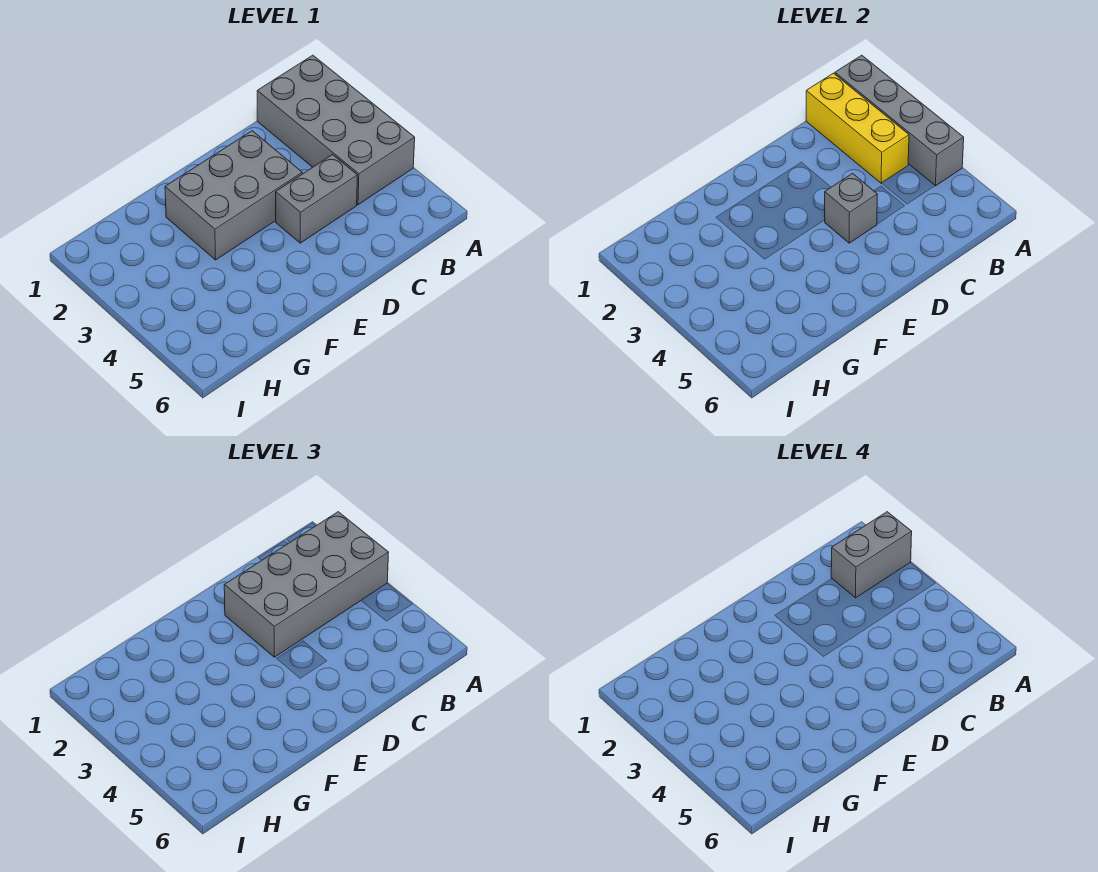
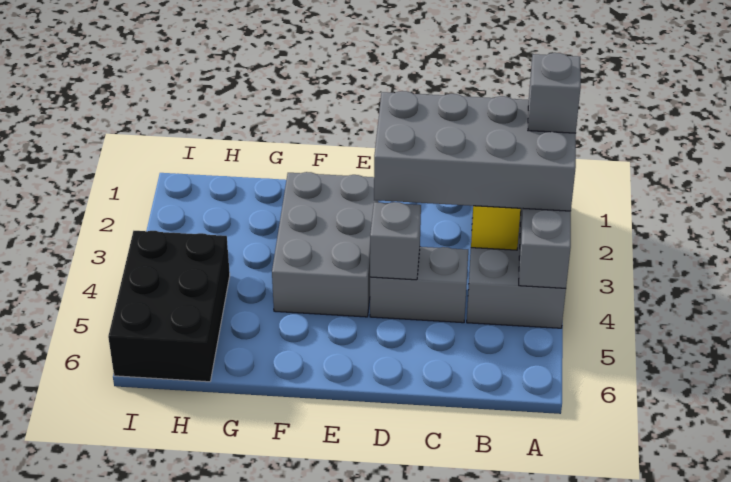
grey brick A2:B2 level 4 -> grey brick A2 level 4
grey brick D2:F3 level 1 -> grey brick E2:F4 level 1
none -> black brick H4:I6 level 1

